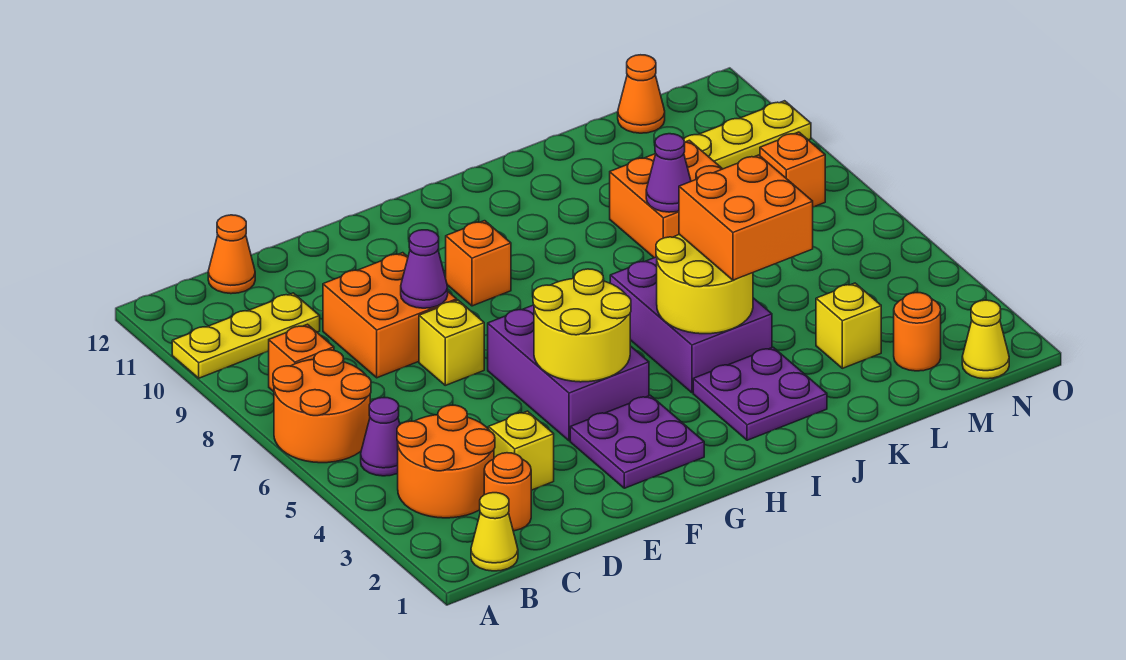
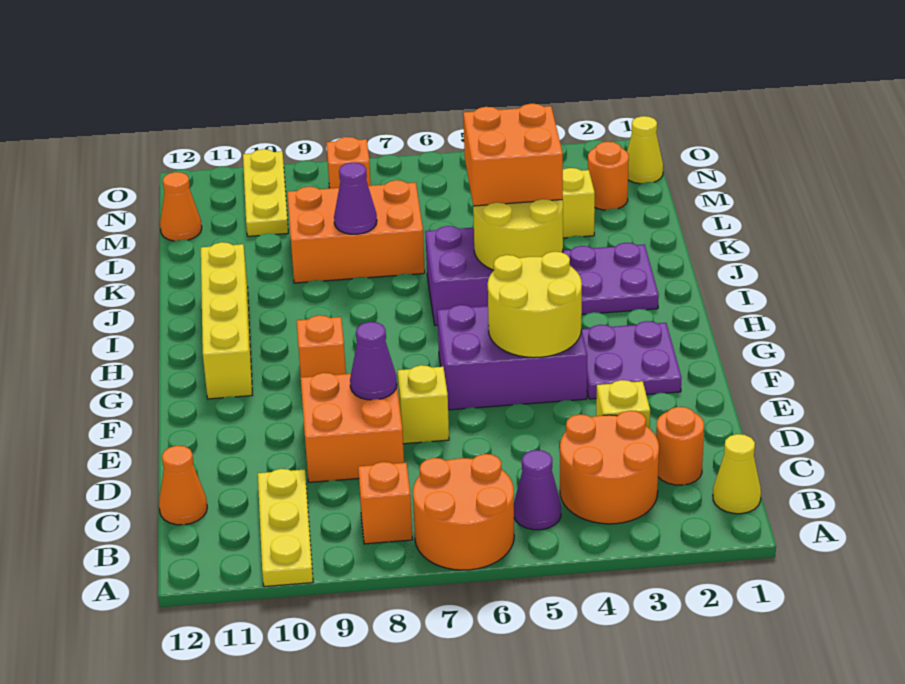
none -> yellow brick G11:J11 level 1
orange brick K8:L9 level 1 -> orange brick K7:L9 level 1

